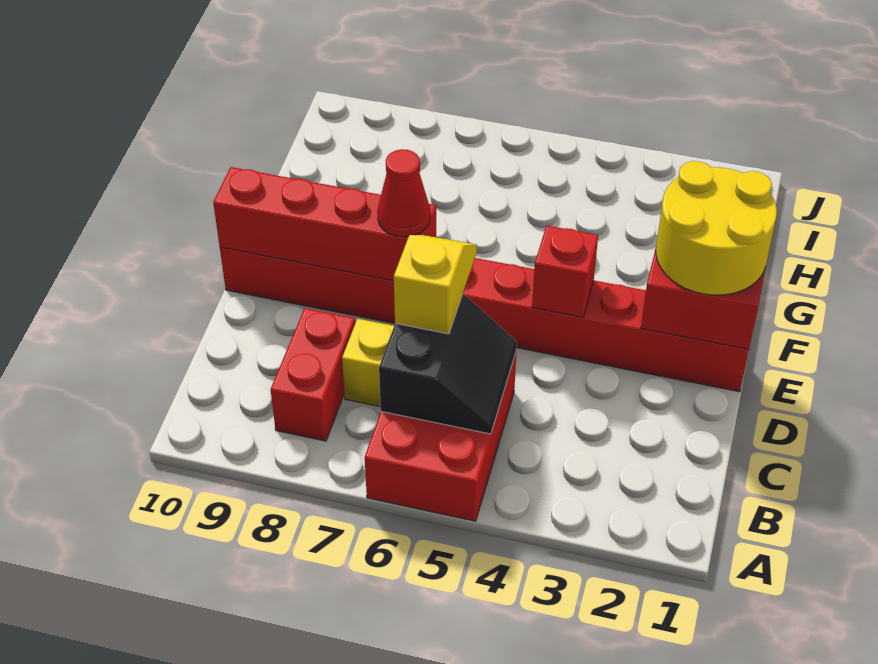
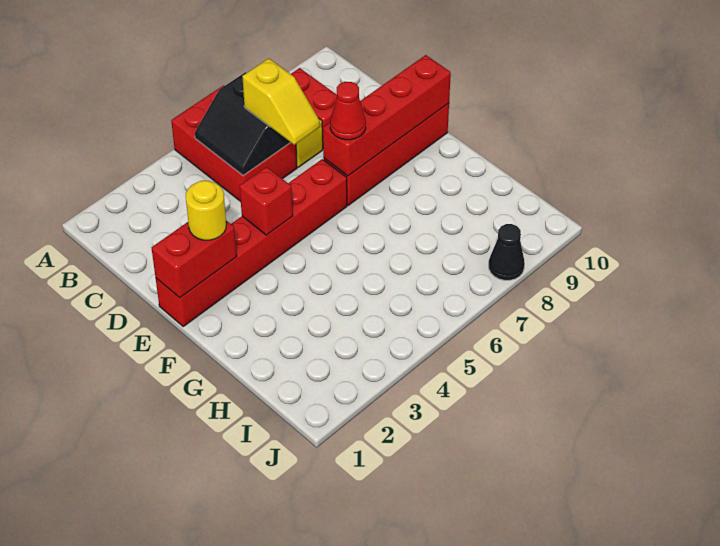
yellow round brick E1:F2 level 3 -> yellow round brick E2 level 3
none -> black cone J8 level 1

